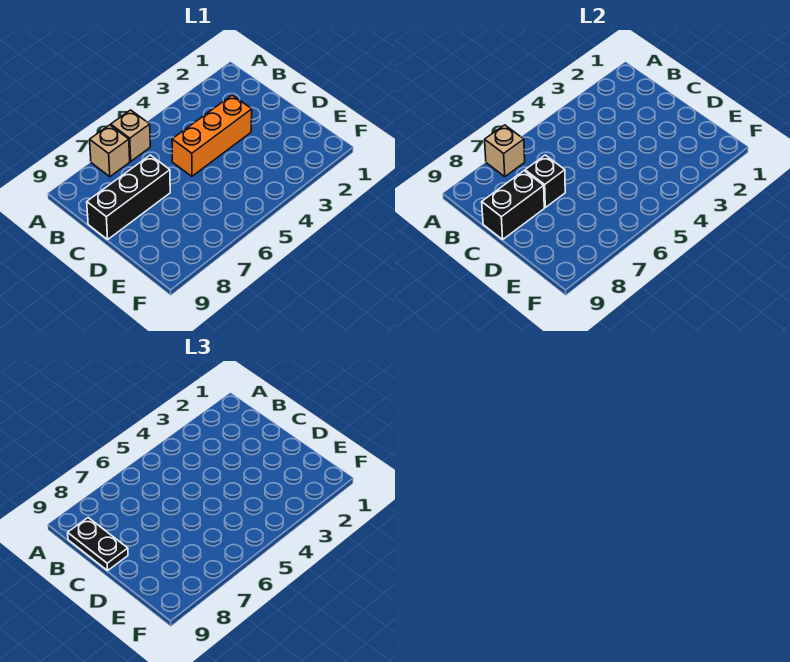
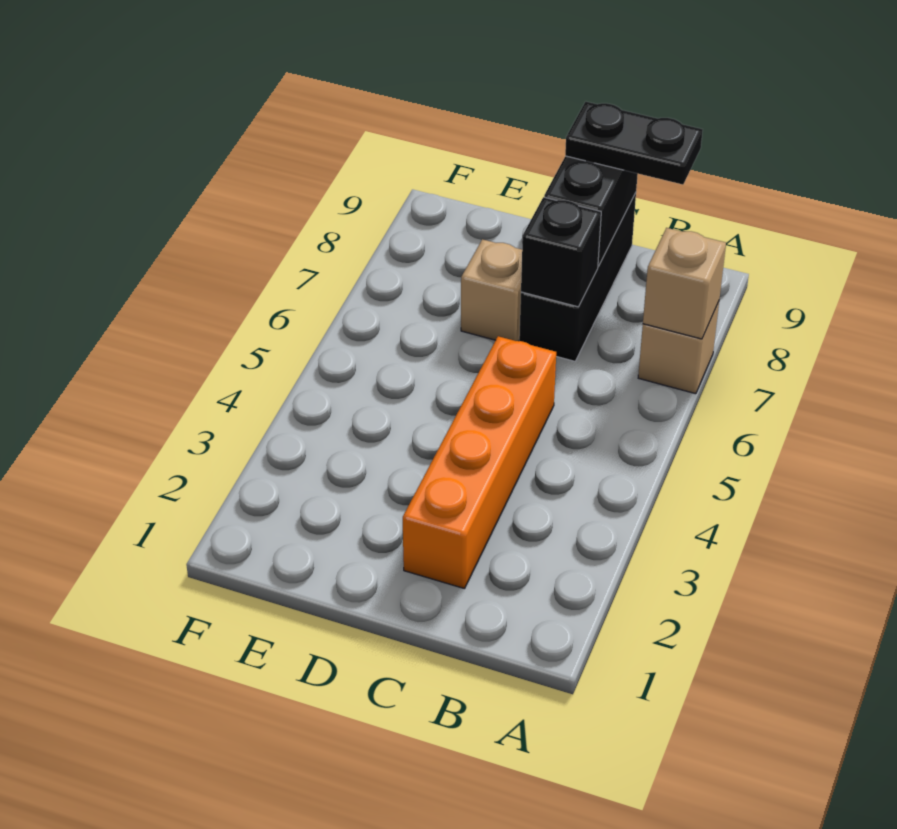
tan brick A6 level 1 -> tan brick D7 level 1
orange brick C3:C5 level 1 -> orange brick C2:C5 level 1

